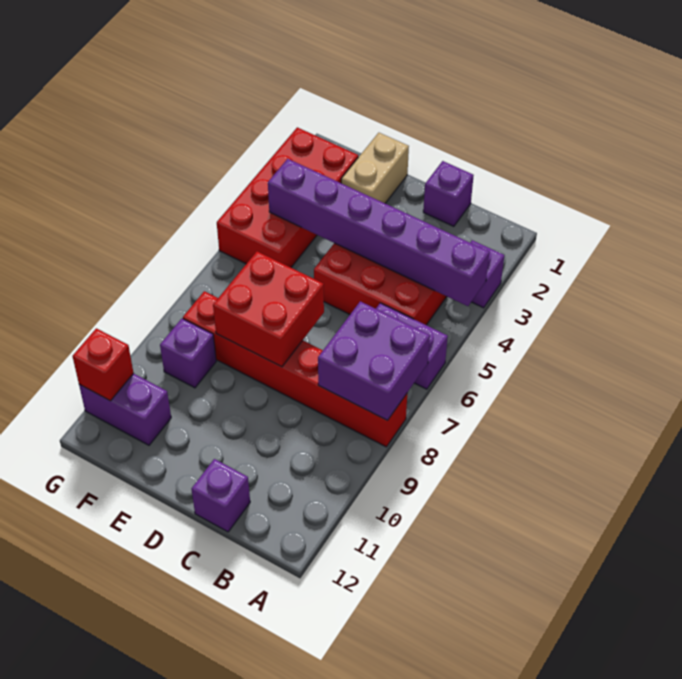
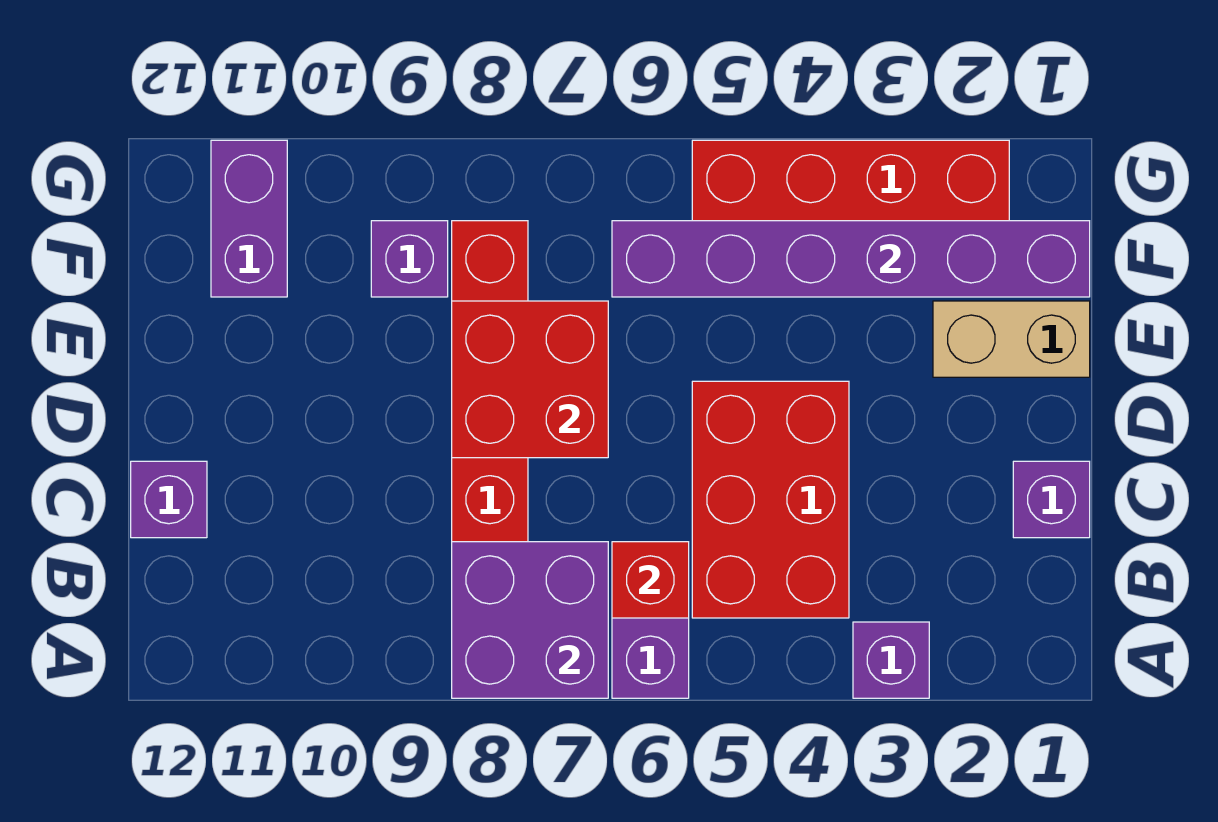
purple brick A4:F4 level 2 -> purple brick F1:F6 level 2
red brick G11 level 2 -> red brick B6 level 2

